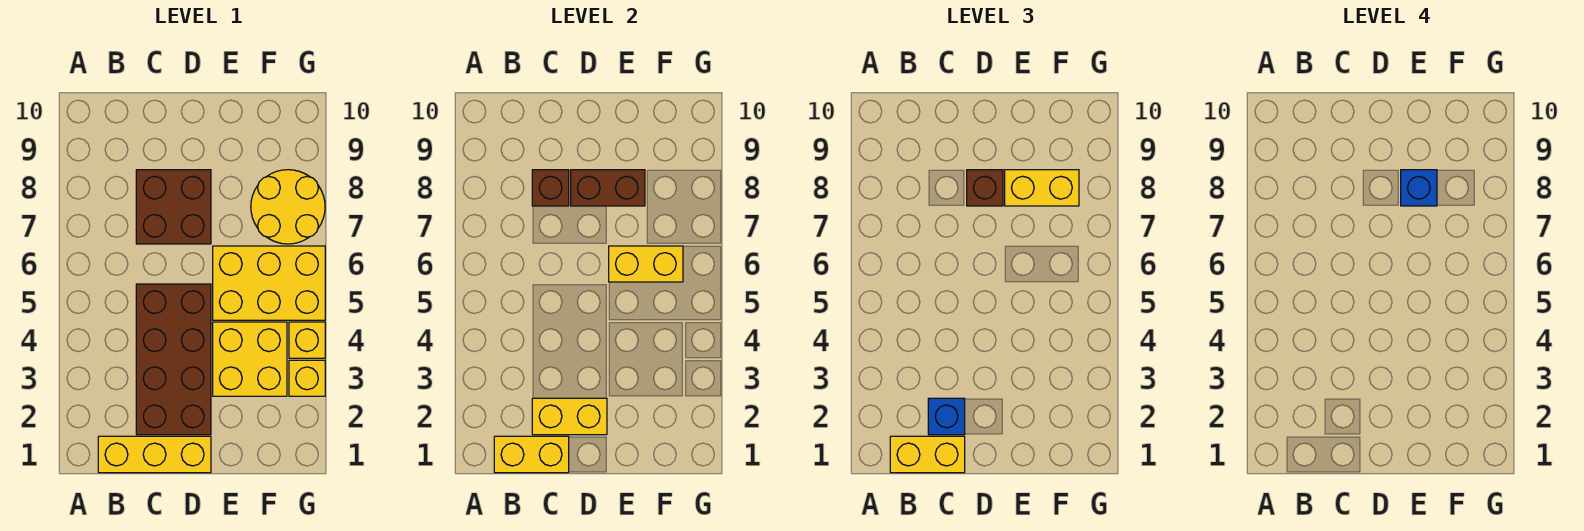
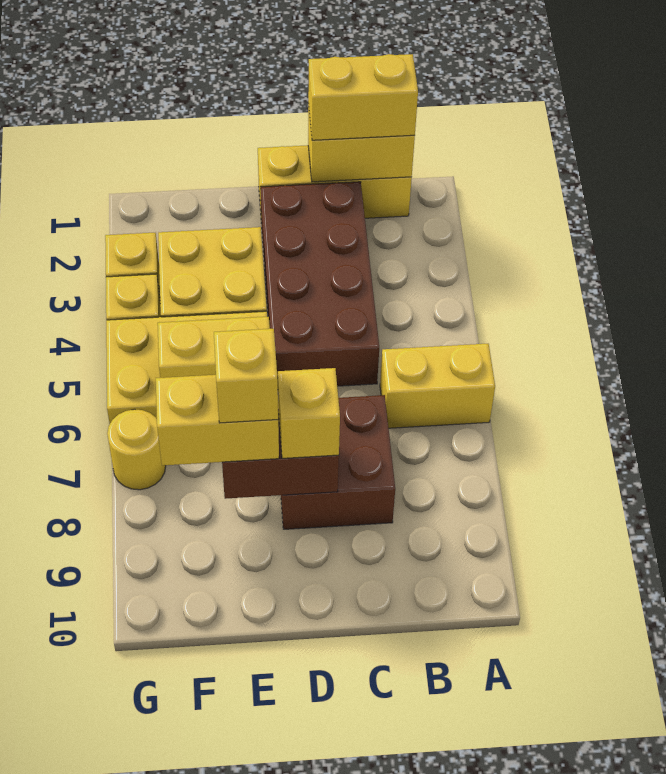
yellow brick C2:D2 level 2 -> yellow brick A6:B6 level 1
blue brick C2 level 3 -> none
brown brick C8 level 2 -> none
brown brick D8 level 3 -> yellow brick D8 level 3
blue brick E8 level 4 -> yellow brick E8 level 4
yellow round brick F7:G8 level 1 -> yellow round brick G7 level 1

